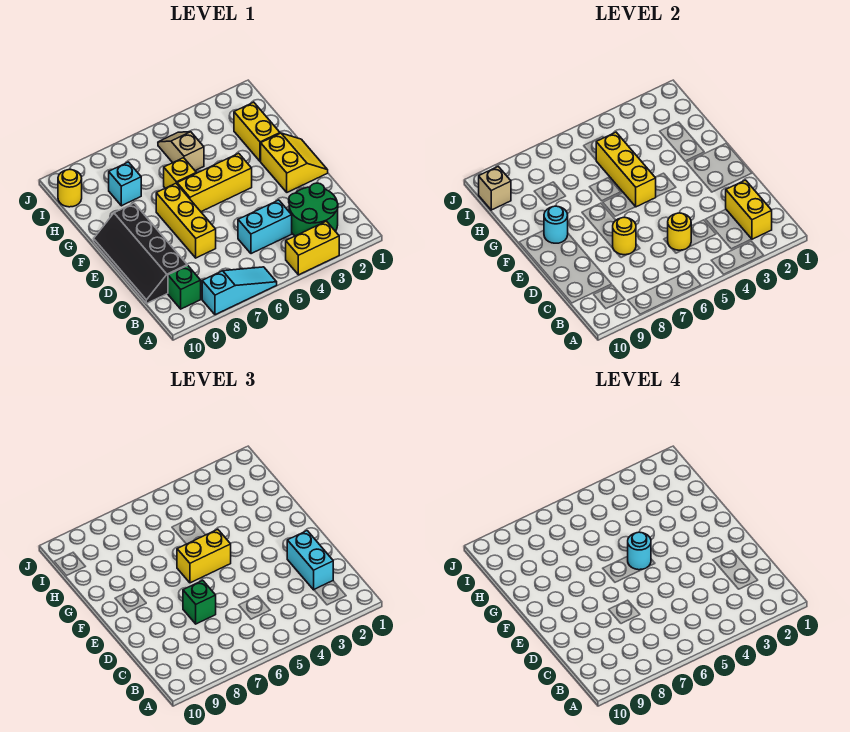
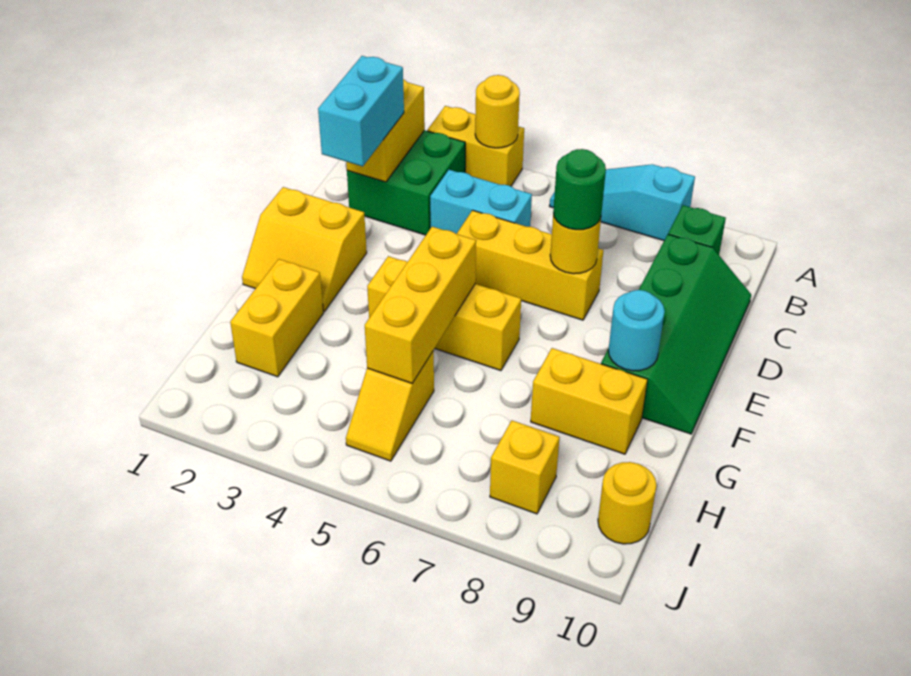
green round brick B2:C3 level 1 -> green brick B2:C3 level 1
yellow round brick C5 level 2 -> yellow round brick A4 level 2
black slope C9:F10 level 1 top 9 -> green slope C9:F10 level 1 top 9
yellow brick D7:F7 level 1 -> yellow brick D5:D7 level 1
green brick D7 level 3 -> green round brick D7 level 3
yellow slope E1:F2 level 1 top 2 -> yellow slope E1:F2 level 1 top E
yellow brick F5:F6 level 3 -> yellow brick G8:G9 level 1
cyan round brick F5 level 4 -> none
yellow brick G6 level 1 -> yellow brick I8 level 1
tan slope H5:I5 level 1 top H -> yellow slope H5:I5 level 1 top H
cyan brick H8 level 1 -> none
tan brick I10 level 2 -> none

